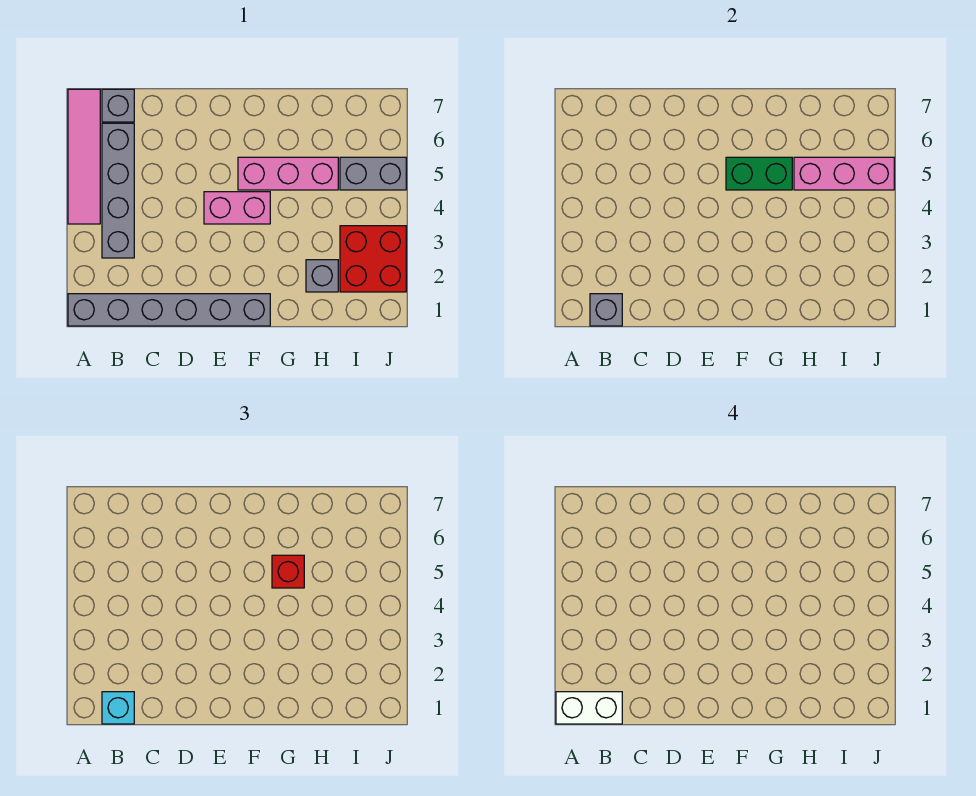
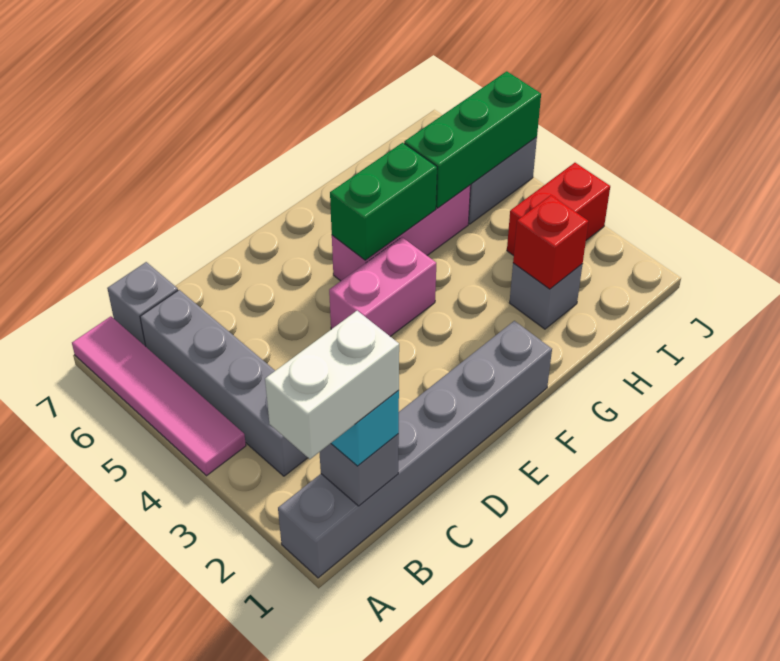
red brick G5 level 3 -> red brick H2 level 2
pink brick H5:J5 level 2 -> green brick H5:J5 level 2
red brick I2:J3 level 1 -> red brick I3:J3 level 1

